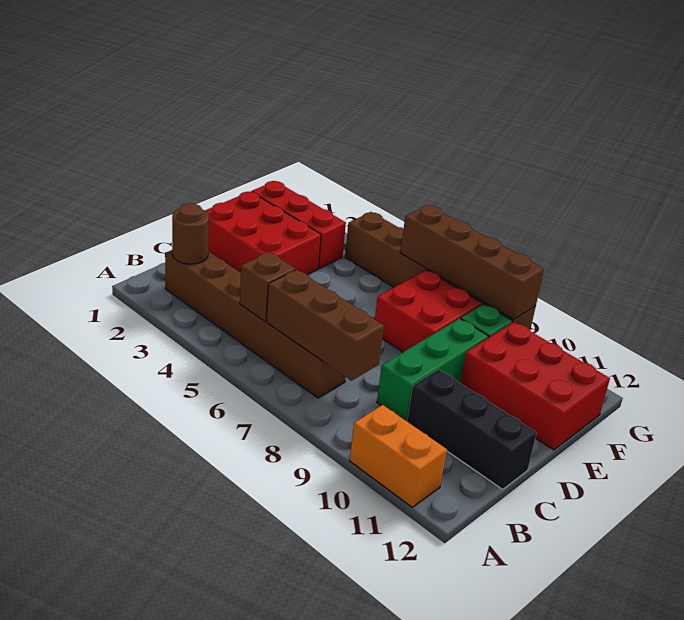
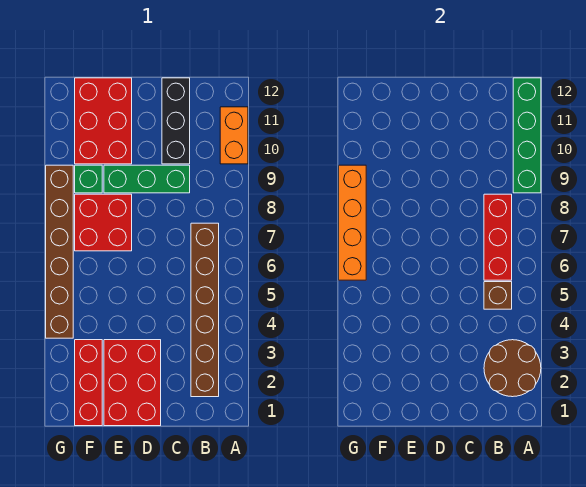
none -> green brick A9:A12 level 2
brown round brick B2 level 2 -> brown round brick A2:B3 level 2
brown brick B6:B8 level 2 -> red brick B6:B8 level 2
brown brick G6:G9 level 2 -> orange brick G6:G9 level 2

